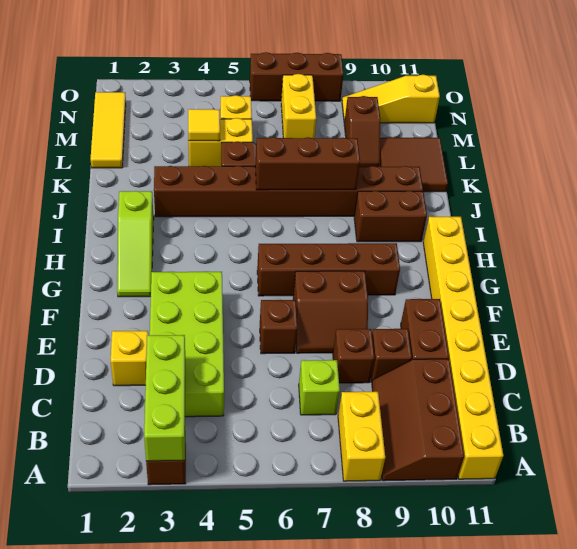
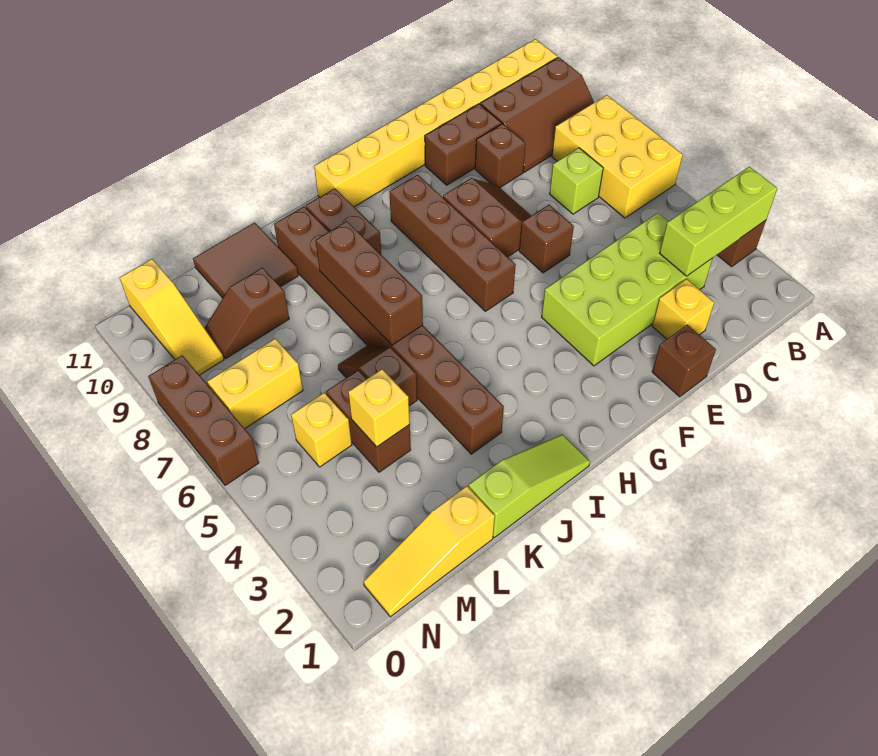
yellow brick A8:B8 level 1 -> yellow brick A6:B8 level 1
brown brick D8 level 1 -> brown brick E1 level 1
lime slope G2:I2 level 1 top I -> lime slope I1:K1 level 1 top K
yellow tile L1:N1 level 1 -> yellow slope L1:N1 level 1 top L
yellow brick L4:L5 level 1 -> brown brick L4:L5 level 1
yellow tile L4 level 2 -> yellow brick L4 level 2
brown slope L9:M9 level 1 top M -> brown slope L9:M9 level 1 top L

